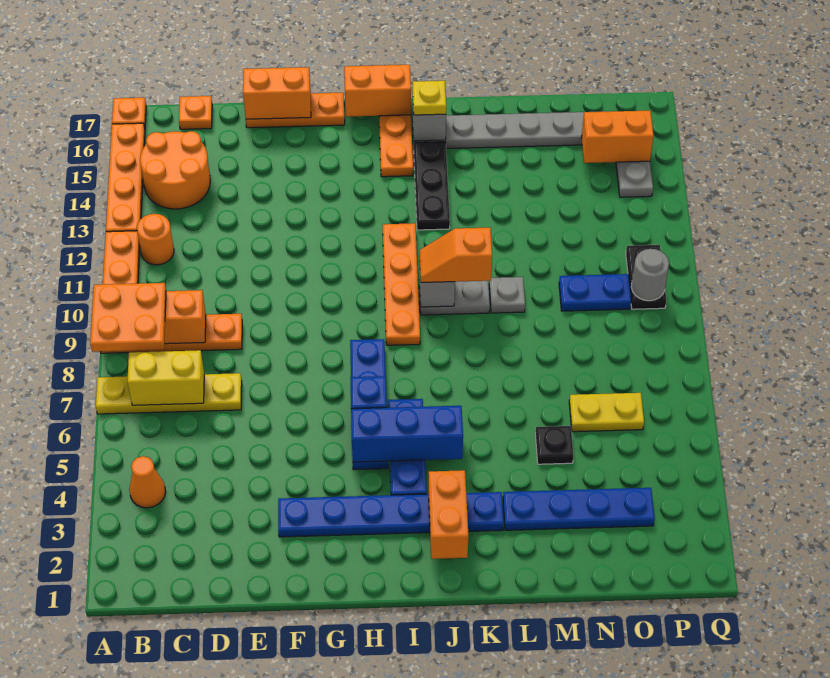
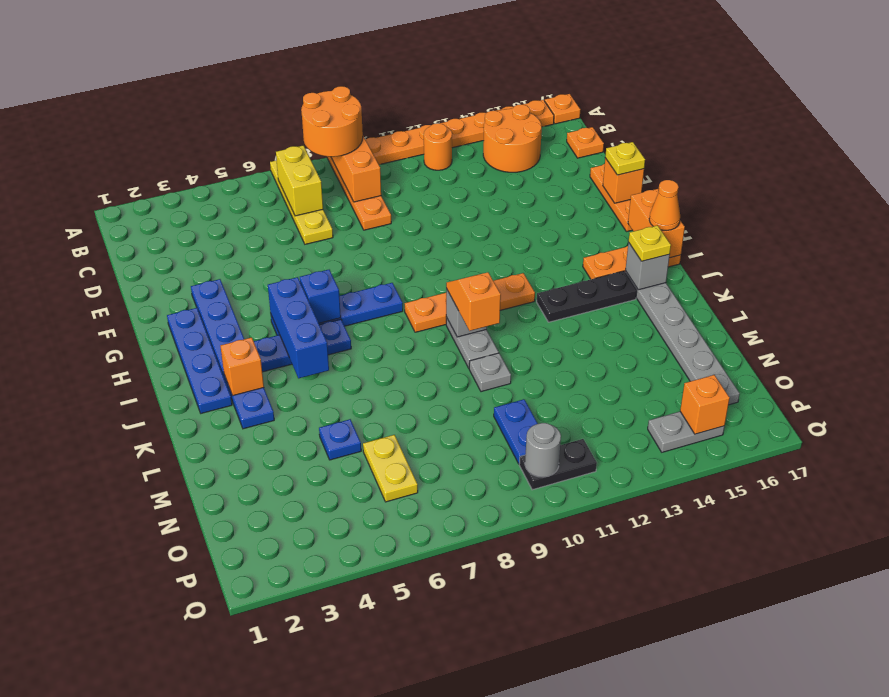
orange plate A8:B9 level 3 -> orange round brick A8:B9 level 3
orange cone B4 level 1 -> orange cone I17 level 3
orange brick E17:F17 level 2 -> orange brick F17 level 2
none -> yellow plate F17 level 3
orange brick J2:J3 level 2 -> orange brick J3 level 2
blue plate L3:O3 level 1 -> blue plate G2:J2 level 1
black plate M5 level 1 -> blue plate M5 level 1
orange brick O15:P15 level 2 -> orange brick P15 level 2

